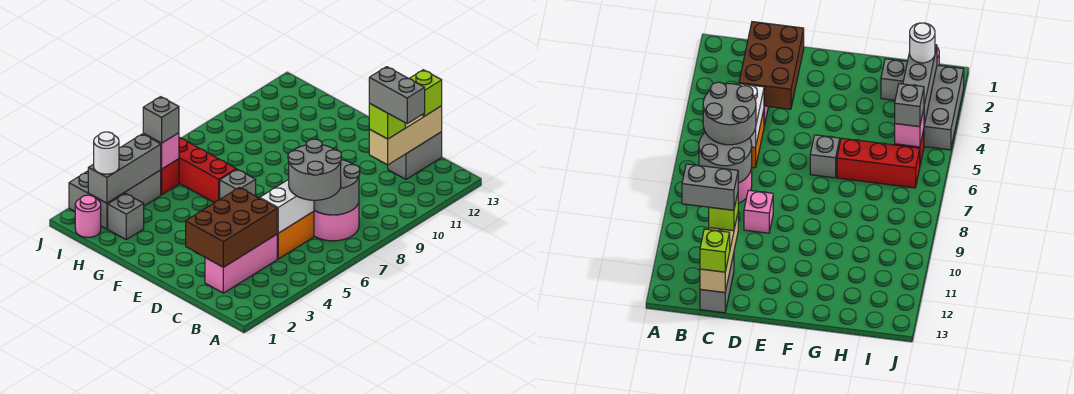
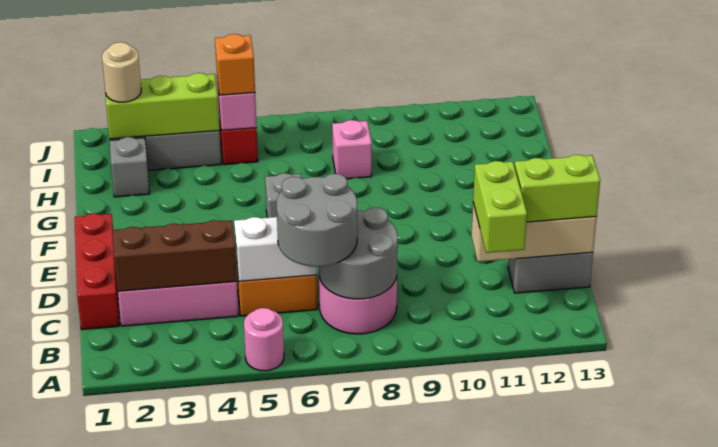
grey brick B11:C11 level 4 -> none
brown brick C2:D4 level 2 -> brown brick C2:C4 level 2
lime brick C11 level 3 -> lime brick B11:C11 level 3
lime brick C13 level 3 -> lime brick C12:C13 level 3
pink brick D9 level 1 -> pink brick H8 level 1
red brick G6:I6 level 1 -> red brick C1:E1 level 1
pink round brick I1 level 1 -> pink round brick A5 level 1
grey brick I2:I4 level 2 -> lime brick I2:I4 level 2
white round brick I2 level 3 -> tan round brick I2 level 3
grey brick I5 level 3 -> orange brick I5 level 3

